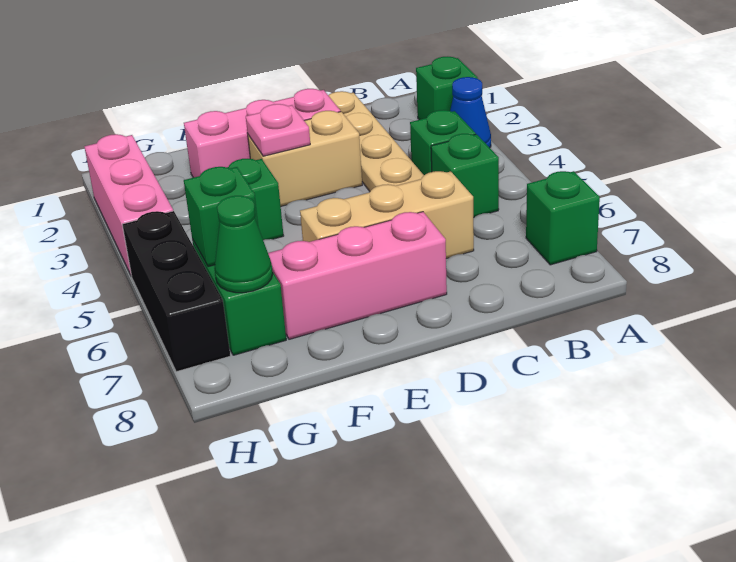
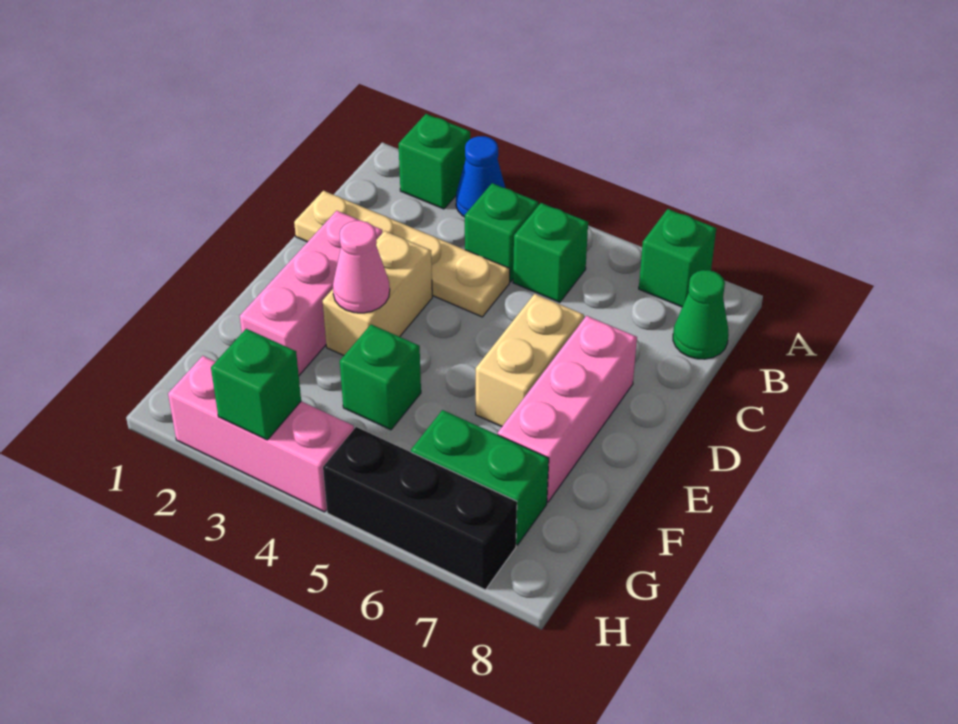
tan brick C6:E6 level 1 -> tan brick D6:E6 level 1
pink plate E3 level 2 -> pink cone E3 level 2
green brick G6 level 2 -> green brick H3 level 2
green cone G7 level 2 -> green cone B8 level 1

